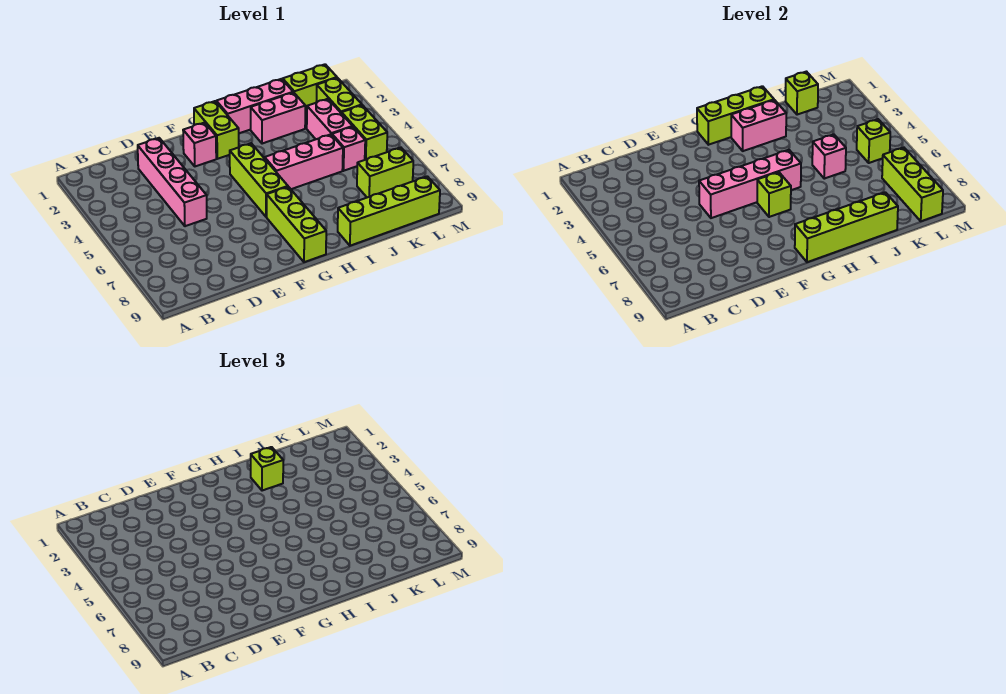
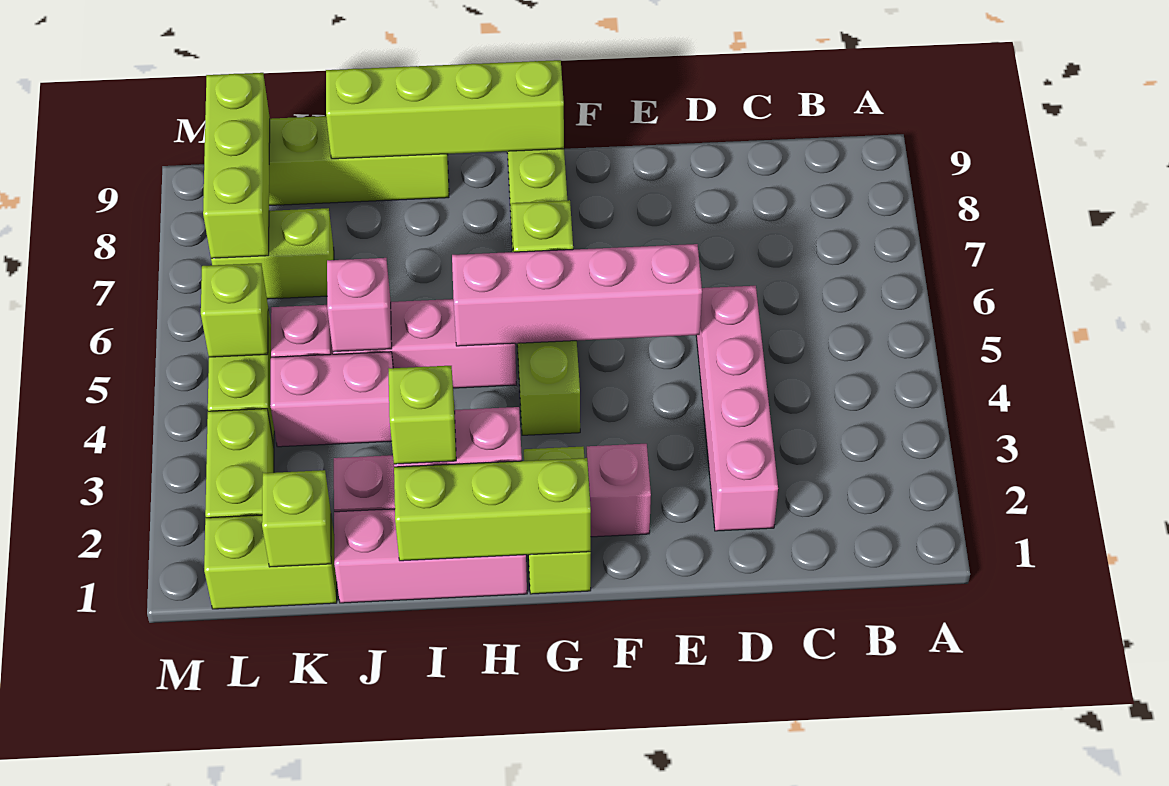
pink brick K3:K4 level 1 -> pink brick J4:K4 level 1

